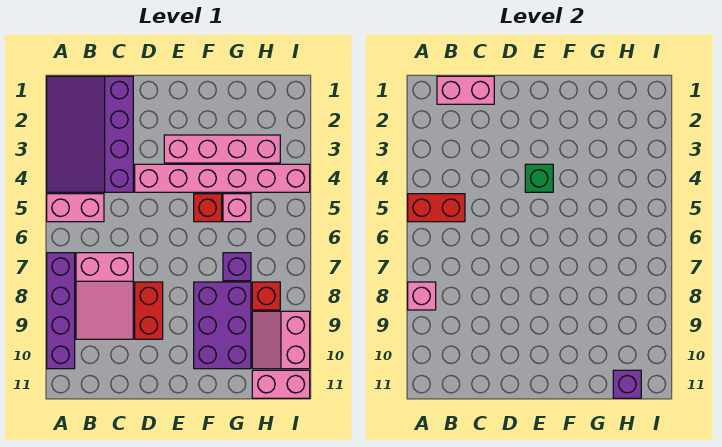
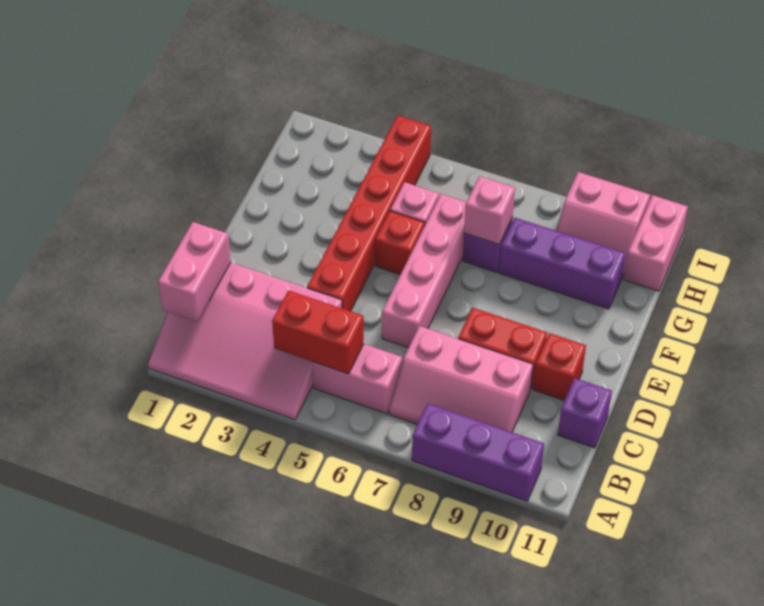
purple slope A1:C4 level 1 top C -> pink slope A1:C4 level 1 top C
pink brick A5:B5 level 1 -> pink brick B5:B6 level 1
red brick A5:B5 level 2 -> red brick B4:B5 level 2
purple brick A7:A10 level 1 -> purple brick A8:A10 level 1
pink brick A8 level 2 -> pink brick G7 level 2
pink slope B7:C9 level 1 top 7 -> pink slope B7:C9 level 1 top C
pink brick D4:I4 level 1 -> red brick D4:I4 level 1
pink brick E3:H3 level 1 -> pink brick D6:G6 level 1
green brick E4 level 2 -> none
purple brick F8:G10 level 1 -> purple brick G8:G10 level 1
red brick H8 level 1 -> red brick D10 level 1
purple brick H11 level 2 -> purple brick C11 level 1

